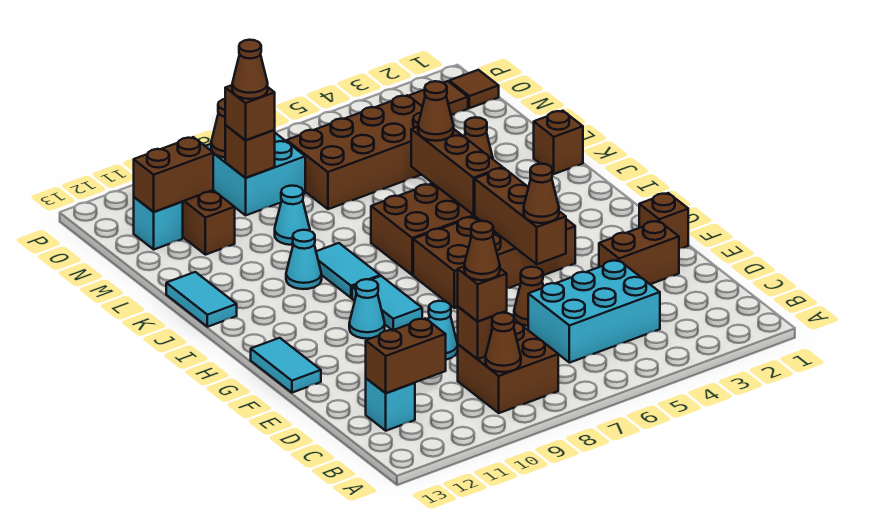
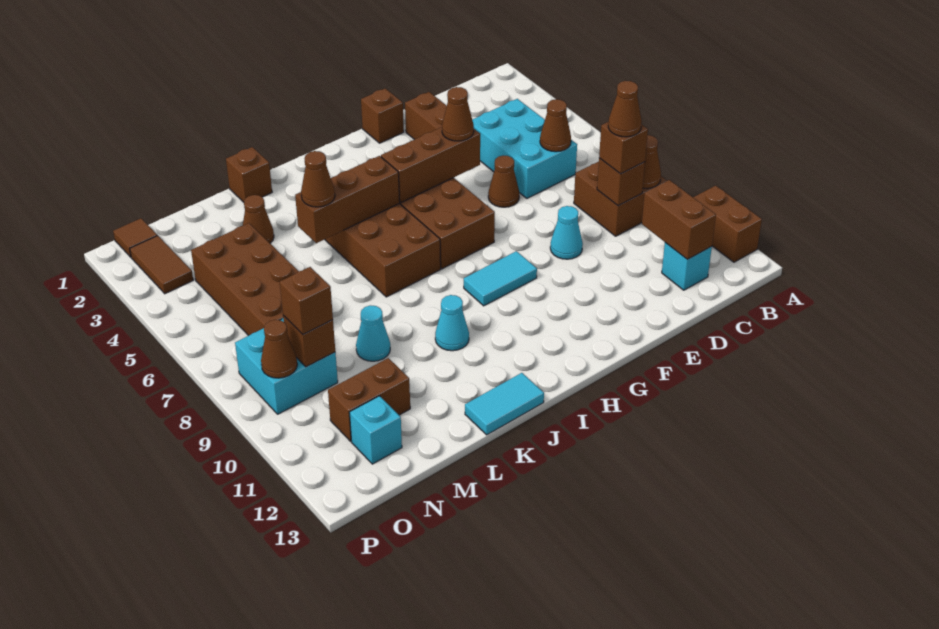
cyan tile F13:G13 level 1 -> none
cyan cone G10 level 1 -> none
cyan tile I9:J9 level 1 -> none
brown cone N9 level 4 -> brown cone C6 level 2
brown brick N11:N12 level 2 -> brown brick A11:A12 level 1

